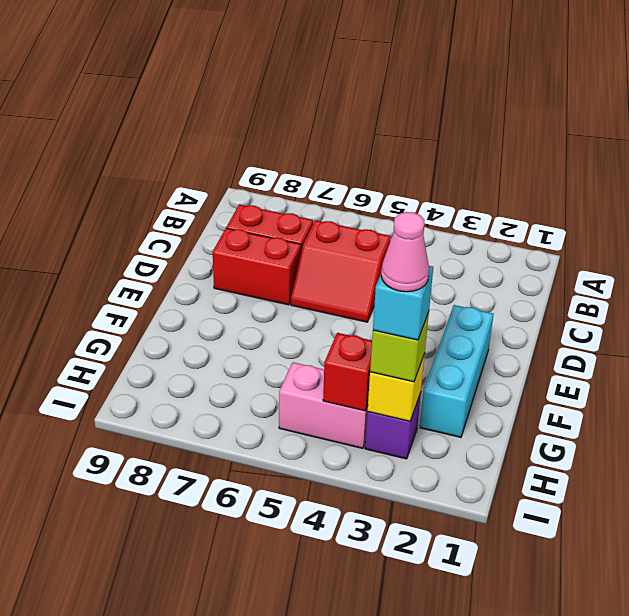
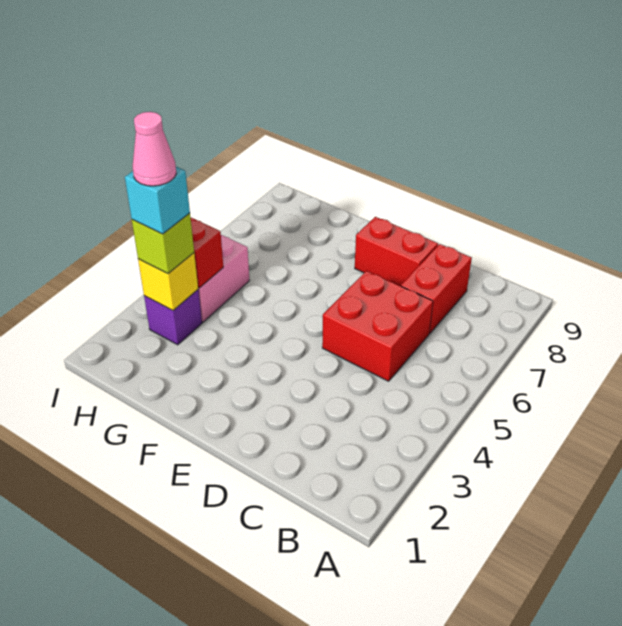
red slope C5:D6 level 1 top C -> red brick C5:D6 level 1
red brick D7:D8 level 1 -> red brick D8:E8 level 1
cyan brick E2:G2 level 1 -> none

